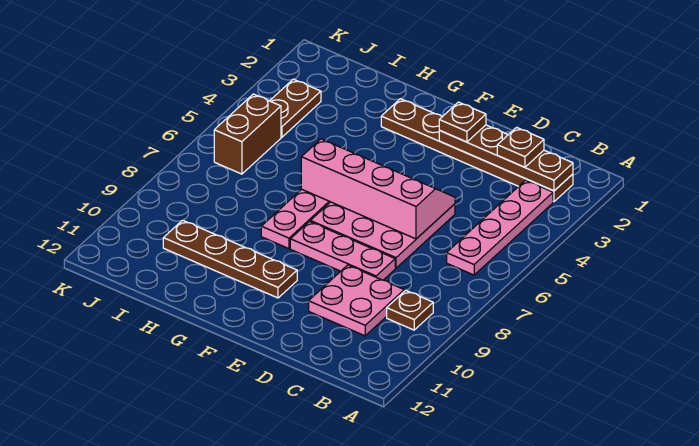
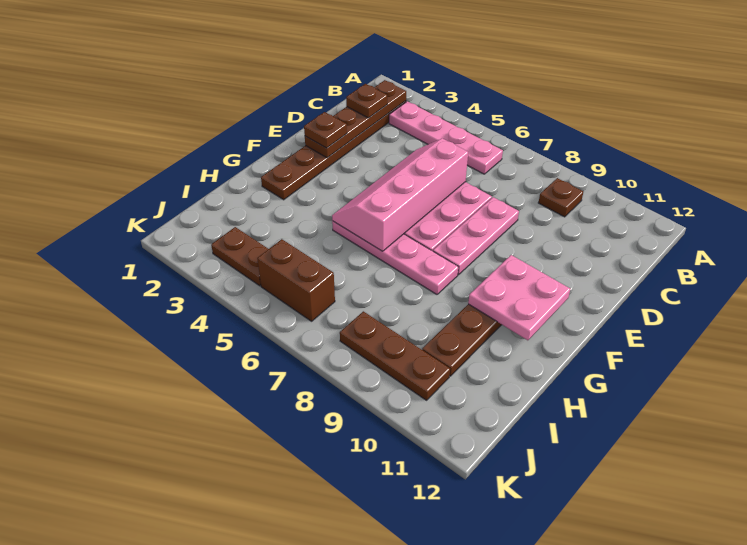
pink plate C9:D10 level 1 -> pink plate F10:G11 level 2
none -> brown plate J8:J10 level 1

